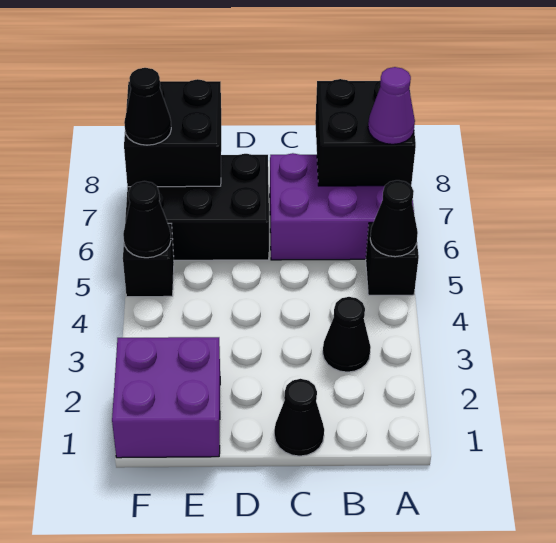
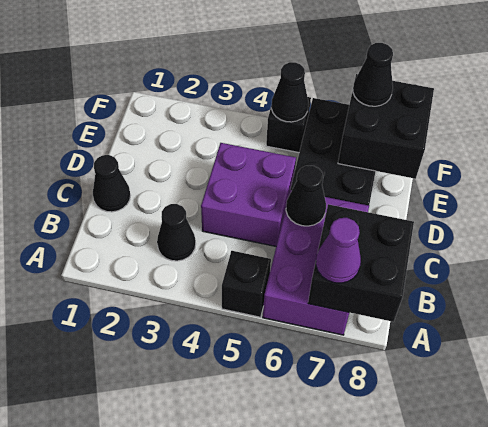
black cone A5 level 2 -> black cone C6 level 2
purple brick E1:F2 level 1 -> purple brick C4:D5 level 1

